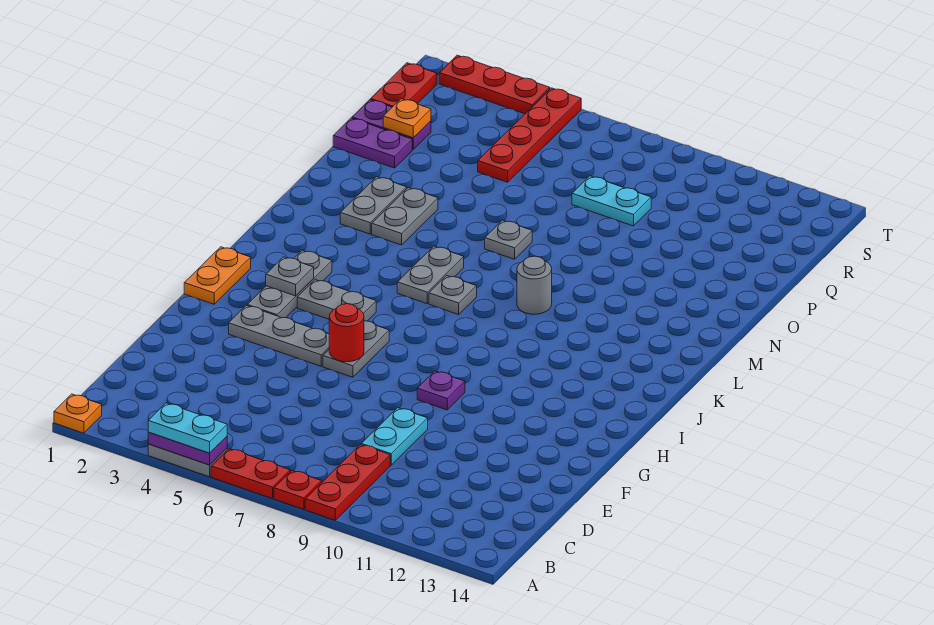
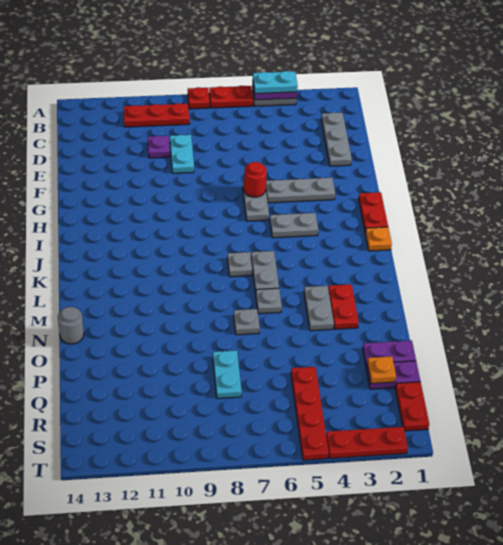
orange plate A1 level 1 -> orange plate J1 level 1
red plate A9:C9 level 1 -> red plate B9:B11 level 1
purple plate G9 level 1 -> purple plate D10 level 1
orange plate H1:I1 level 1 -> red plate H1:I1 level 1
grey plate H3:J3 level 1 -> grey plate C2:E2 level 1
grey plate I3 level 2 -> grey plate M6 level 1
grey round brick L9 level 1 -> grey round brick N14 level 1
grey plate M3:N3 level 1 -> red plate M3:N3 level 1
cyan plate Q8:Q9 level 1 -> cyan plate P8:Q8 level 1

